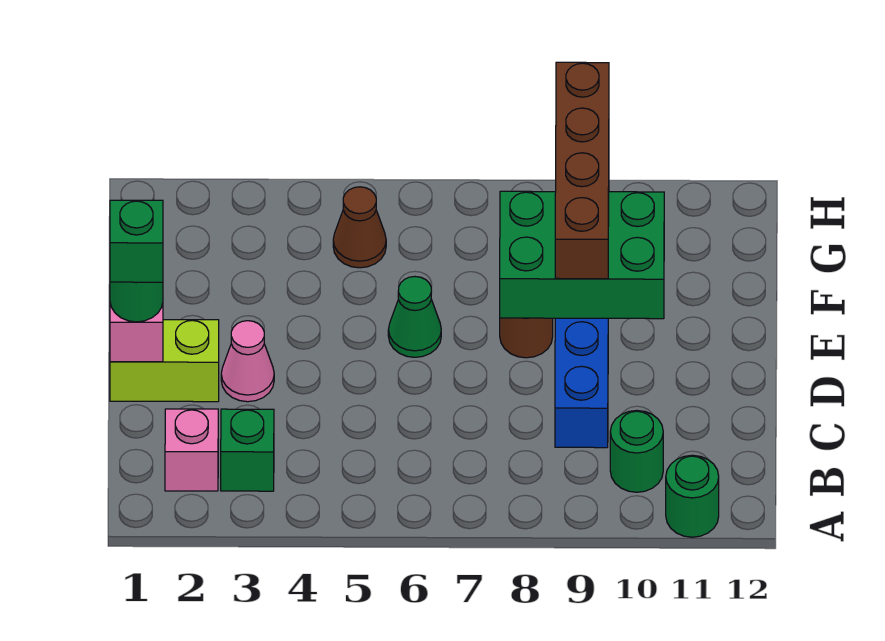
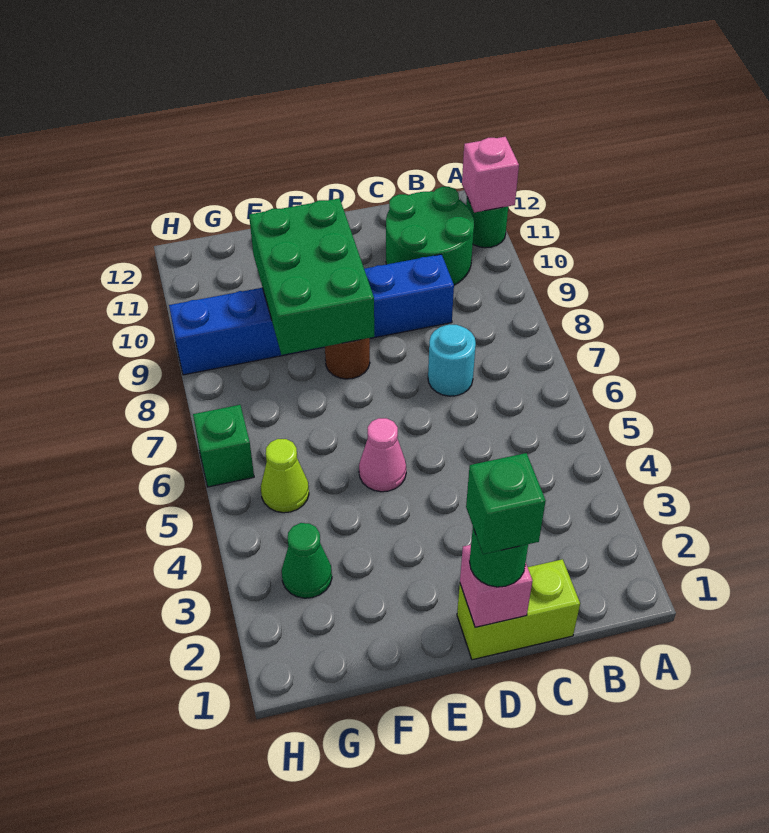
pink brick B2 level 1 -> pink brick A11 level 2
green brick B3 level 1 -> green brick H6 level 1
green round brick B10 level 1 -> green round brick B10:C11 level 1
none -> cyan round brick C7 level 1
lime brick D1:D2 level 1 -> lime brick C1:D1 level 1
pink cone D3 level 1 -> pink cone E5 level 1
green cone E6 level 1 -> green cone G3 level 1
brown brick E9:H9 level 3 -> none
brown cone G5 level 1 -> lime cone G5 level 1

